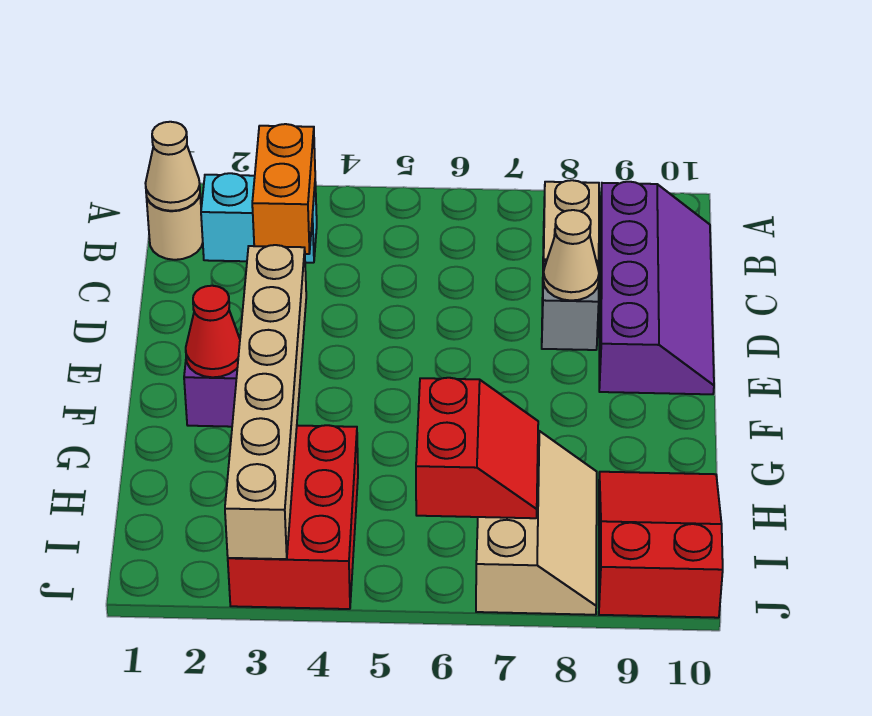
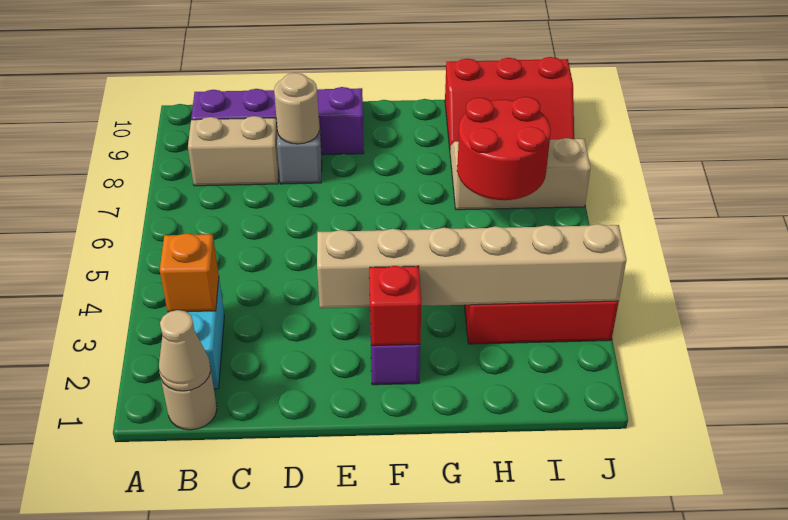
orange brick B3:C3 level 2 -> orange brick B3 level 2
tan cone D8 level 2 -> tan round brick D8 level 2
red cone F2 level 2 -> red brick F2 level 2
red slope H6:I7 level 2 top 6 -> red round brick H6:I7 level 2
red slope H9:J10 level 1 top J -> red slope H9:J10 level 1 top 10

